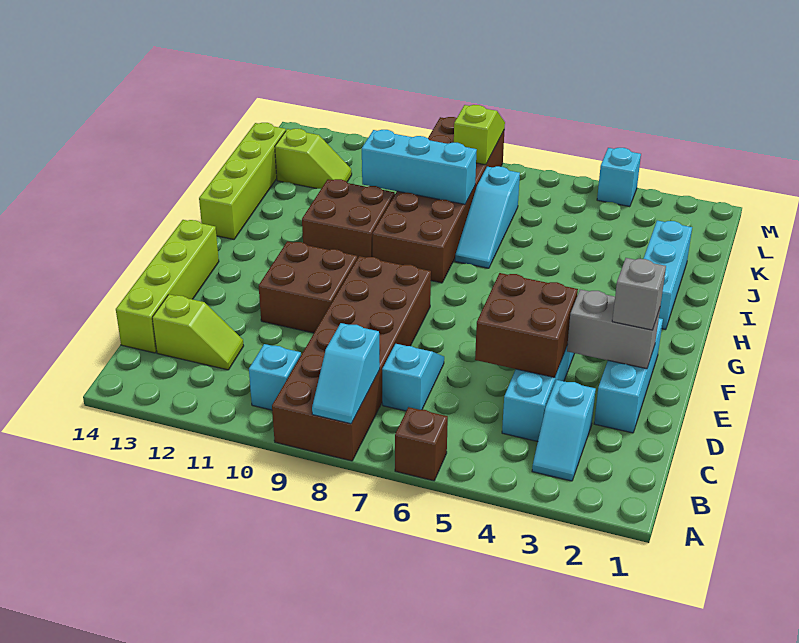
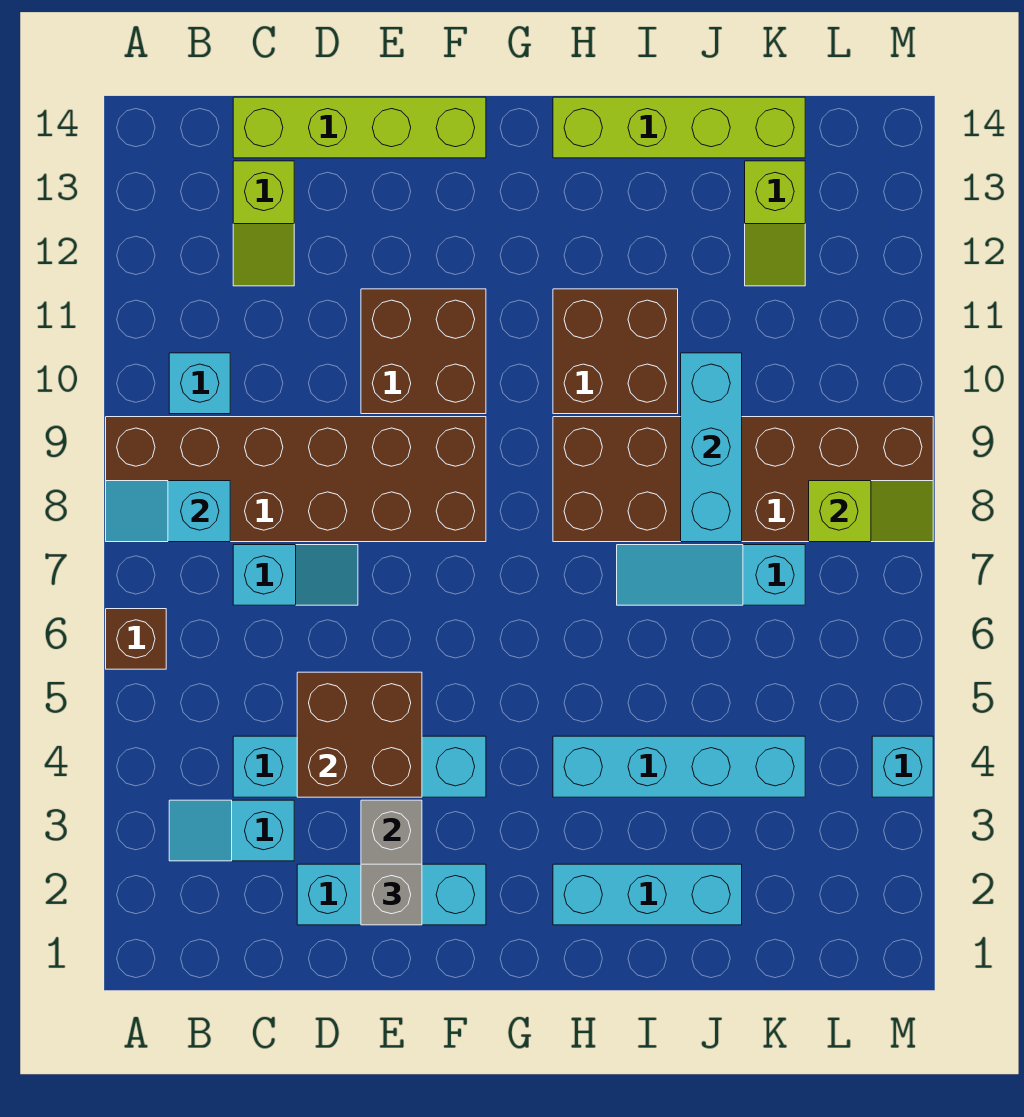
none -> cyan brick H4:K4 level 1

